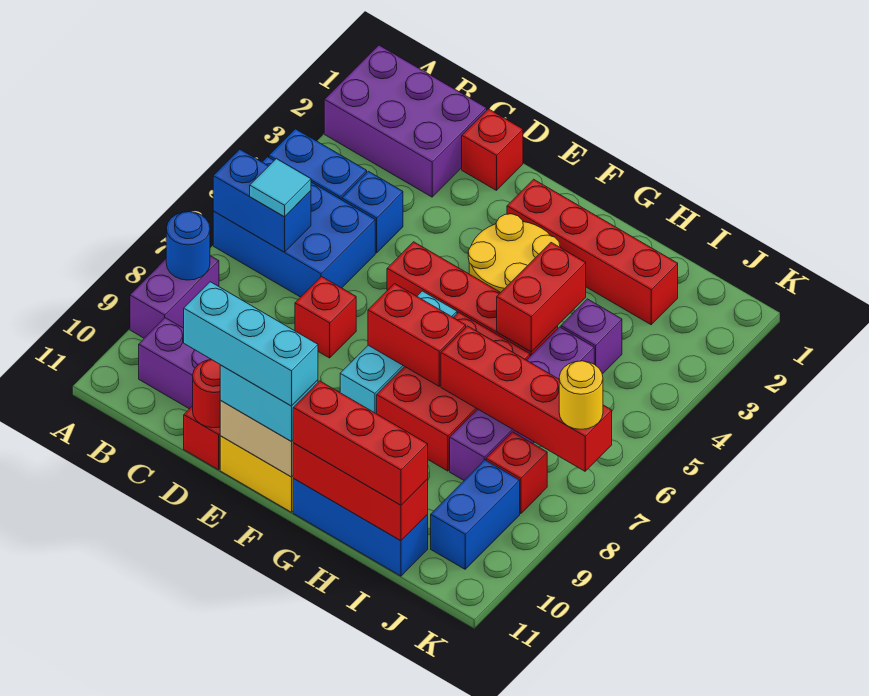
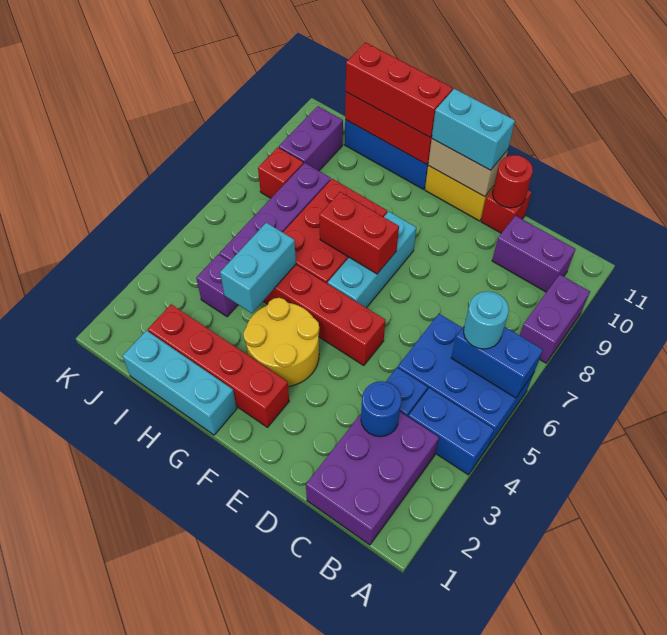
purple brick A1:C2 level 1 -> purple brick B1:C3 level 1
blue round brick A8 level 2 -> blue round brick C3 level 2
cyan tile B6 level 3 -> cyan round brick B6 level 3
red brick D1 level 1 -> none
red brick D7 level 1 -> none
cyan brick D11:F11 level 4 -> cyan brick G1:I1 level 1
red brick H4:H5 level 2 -> cyan brick H4:H5 level 2
red brick H7:K7 level 2 -> none
blue brick J9:J10 level 1 -> purple brick J9:J10 level 1
yellow round brick K7 level 3 -> none

